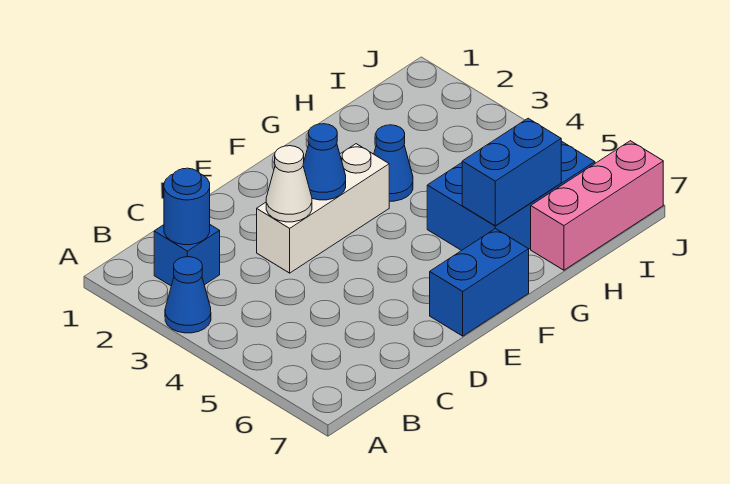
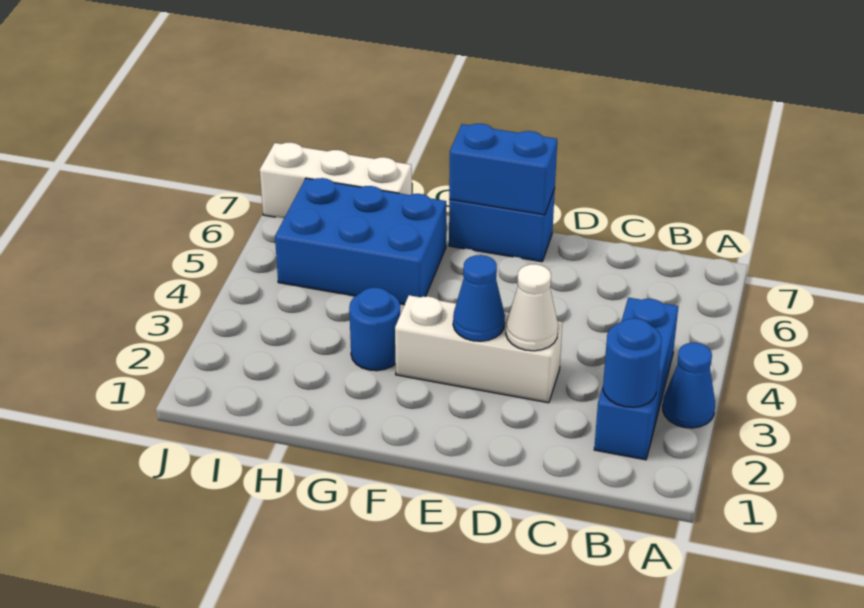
blue brick B2 level 1 -> blue brick B2:B4 level 1
blue cone G3 level 1 -> blue round brick G3 level 1
blue brick G6:H6 level 2 -> blue brick E7:F7 level 2
pink brick H7:J7 level 1 -> white brick H7:J7 level 1

